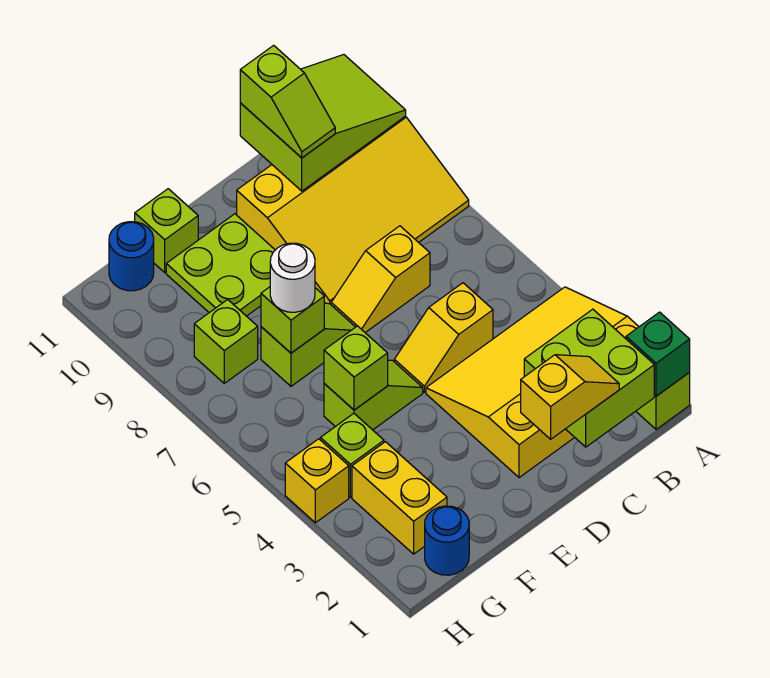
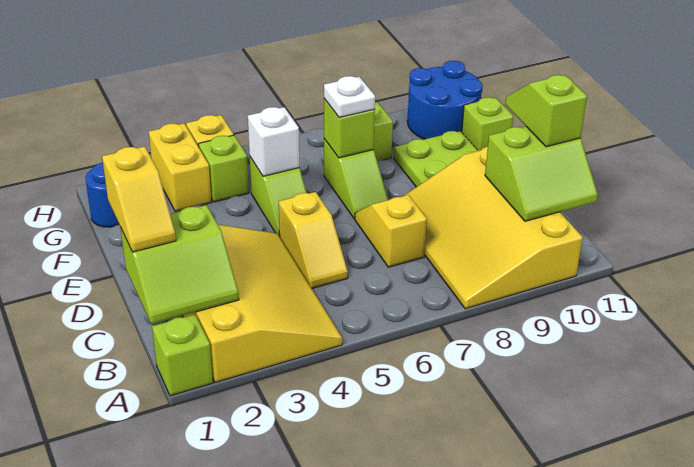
green brick A1 level 2 -> none
lime slope A10:C11 level 2 top C -> lime slope B10:C11 level 2 top C
lime brick B1:C2 level 2 -> lime slope B1:C2 level 2 top C
yellow slope C5:D5 level 1 top C -> yellow slope C5:D5 level 1 top D
lime slope C10:C11 level 3 top 11 -> lime slope C11:D11 level 3 top C
lime brick F5 level 2 -> white brick F5 level 2
white round brick F7 level 3 -> white plate F7 level 3
yellow brick G2:G3 level 1 -> yellow brick G3:H3 level 1
blue round brick G11 level 1 -> blue round brick G10:H11 level 1

